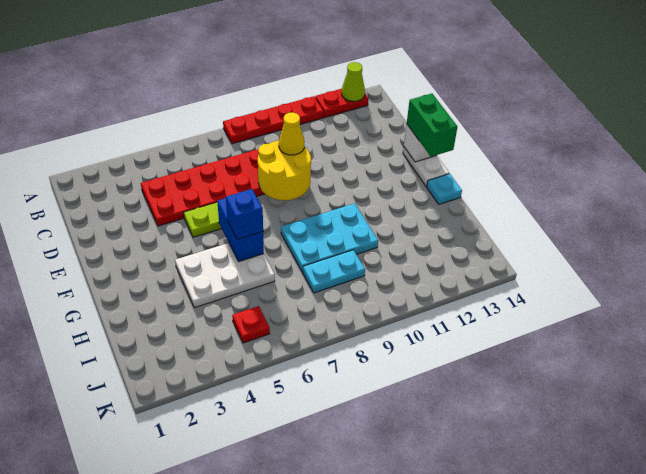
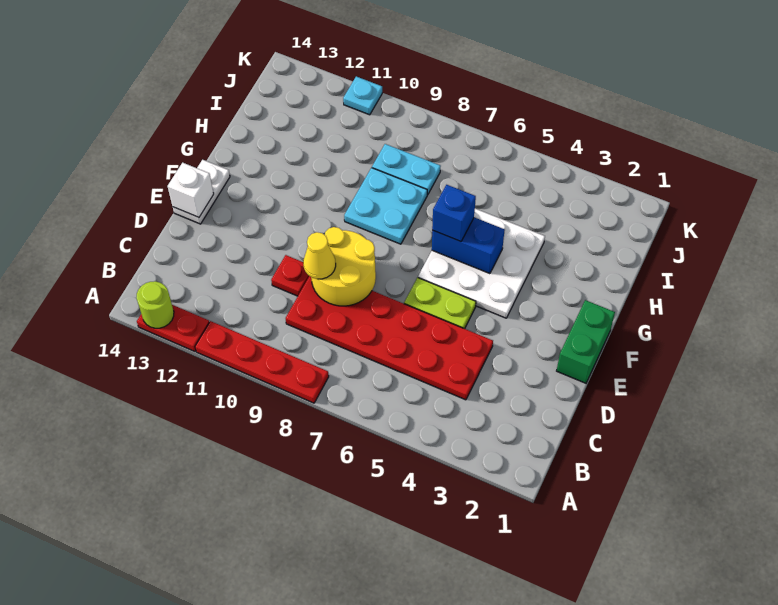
lime cone A13 level 2 -> lime round brick A13 level 2
green brick E14:F14 level 3 -> green brick E1:F1 level 1
blue brick F6:G6 level 2 -> blue brick G5:G6 level 2
white plate G4:H6 level 1 -> white plate F4:H6 level 1
cyan plate G8:H10 level 1 -> cyan plate G8:H9 level 1
cyan plate G14 level 1 -> cyan plate K11 level 1
red plate J5 level 1 -> red plate D10 level 1

